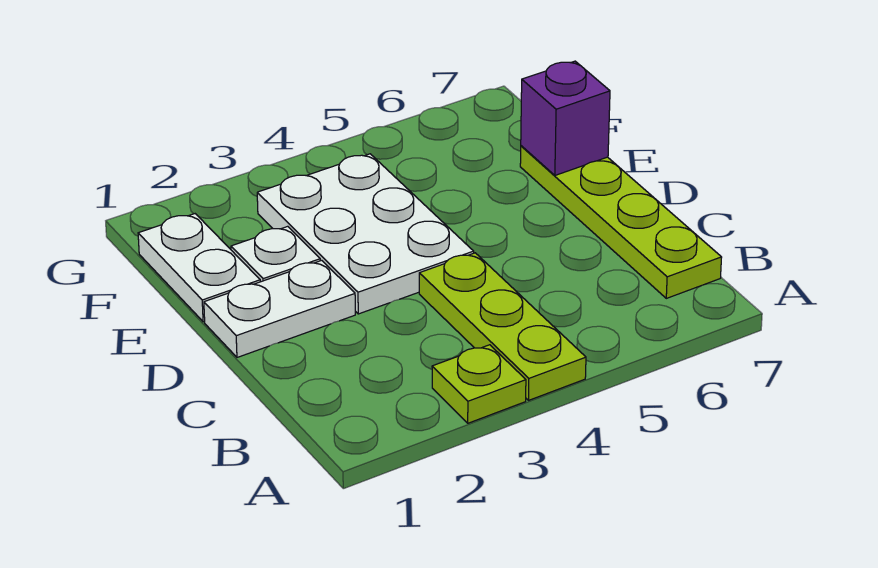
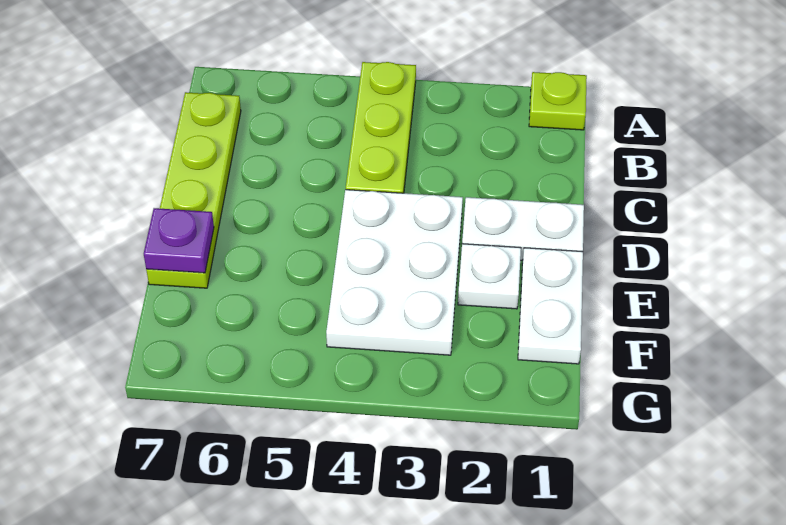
lime plate A3 level 1 -> lime plate A1 level 1
purple brick E7 level 2 -> purple plate E7 level 2

